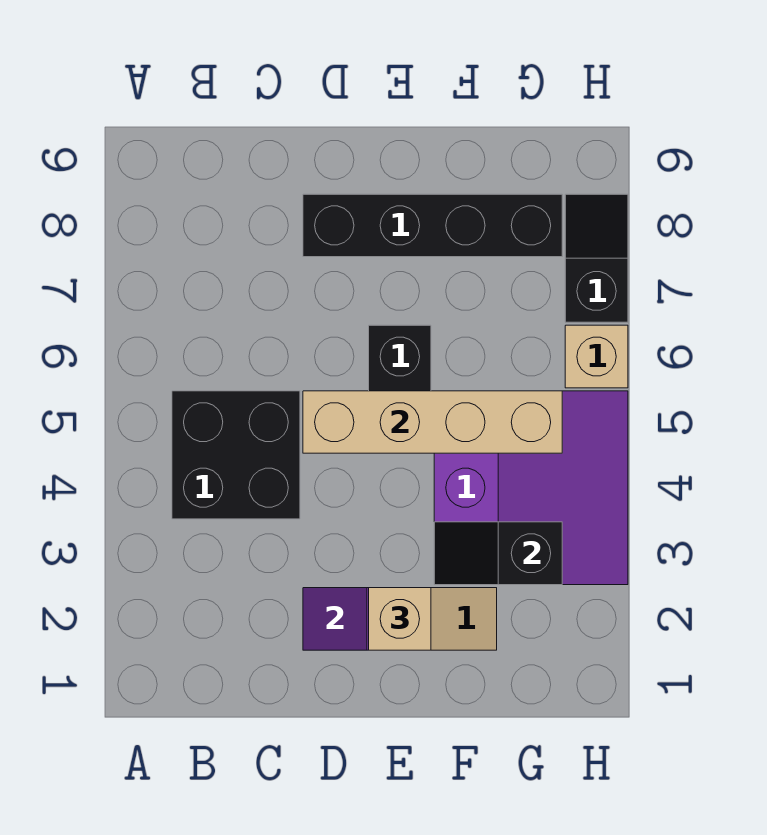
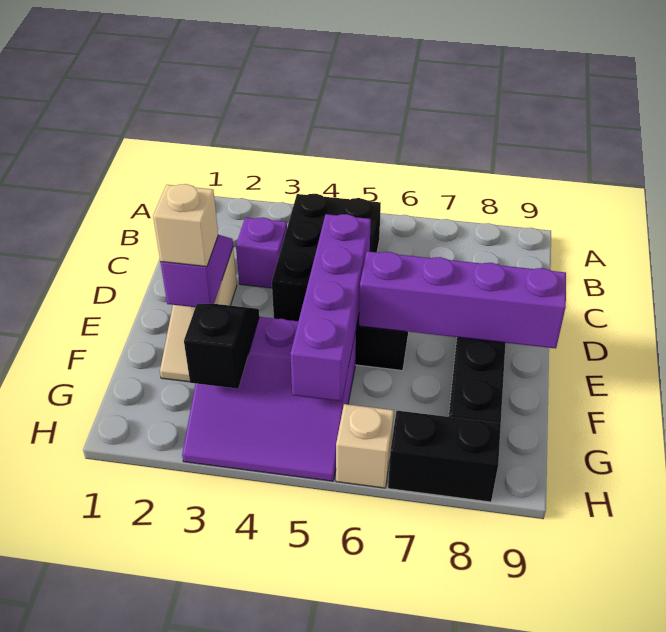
black brick B4:C5 level 1 -> black brick B4:D5 level 1
none -> purple brick C3 level 1
tan brick D5:G5 level 2 -> purple brick D5:G5 level 2
none -> purple brick E6:E9 level 2
black slope H7:H8 level 1 top 7 -> black brick H7:H8 level 1

